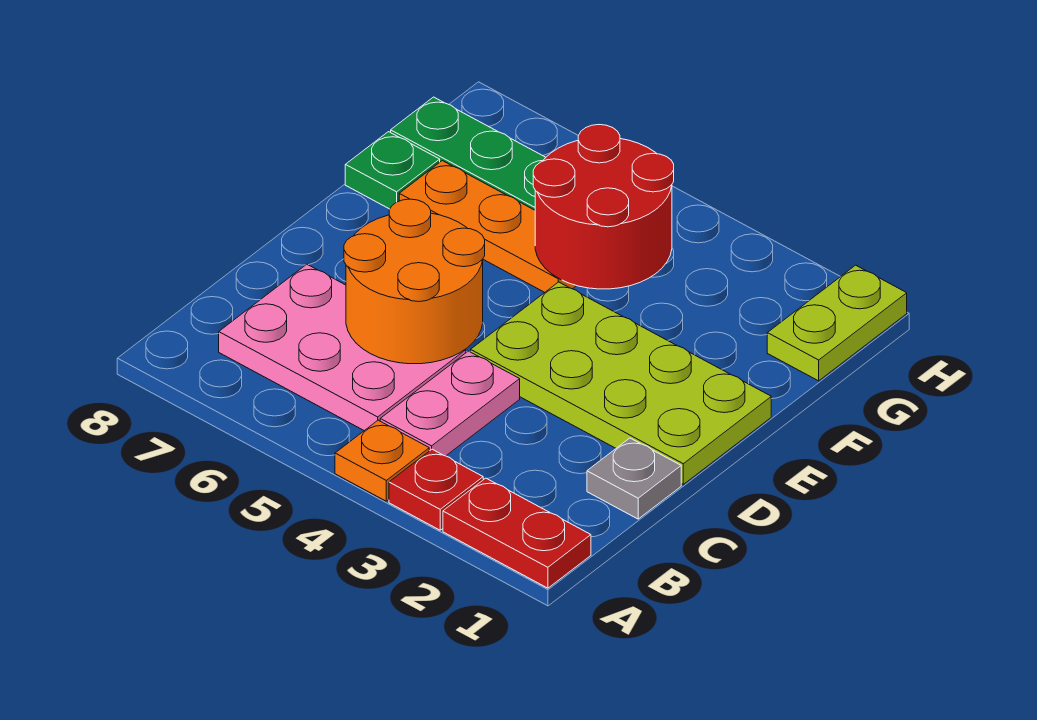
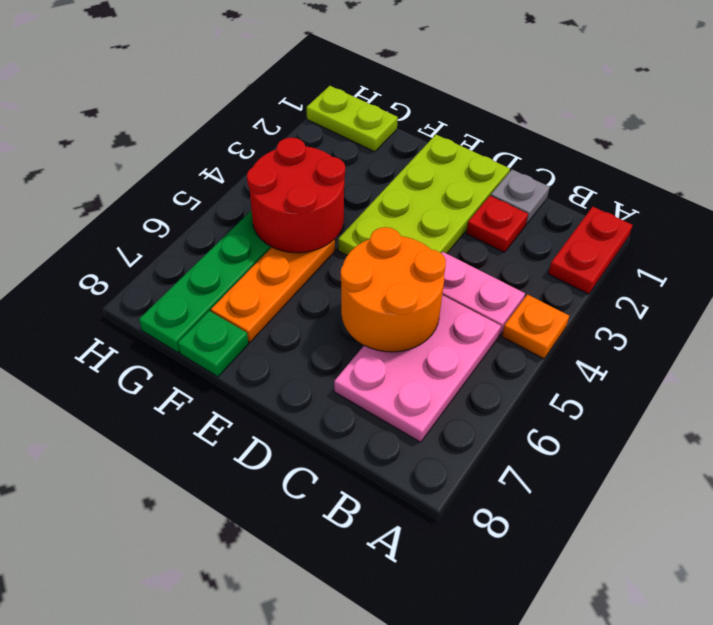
red plate A3 level 1 -> red plate C2 level 1

